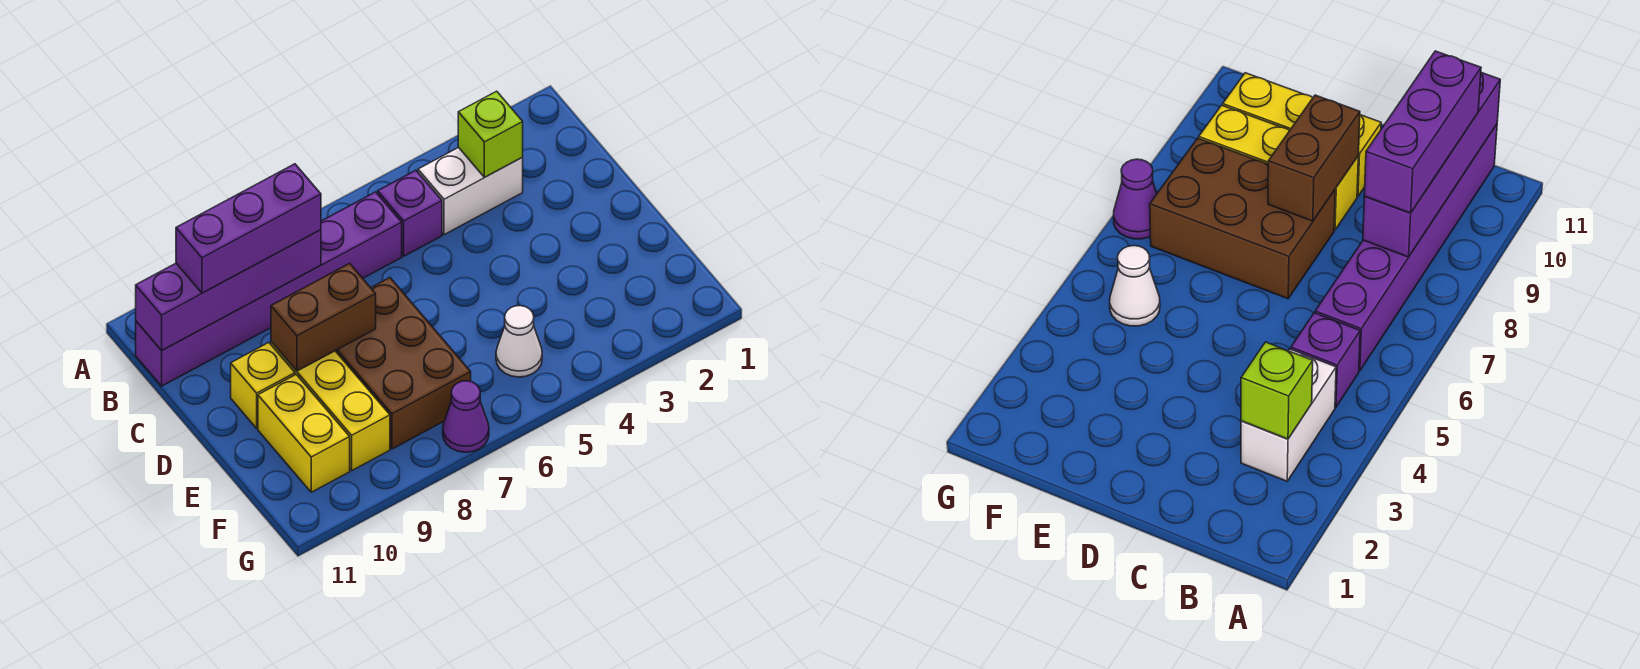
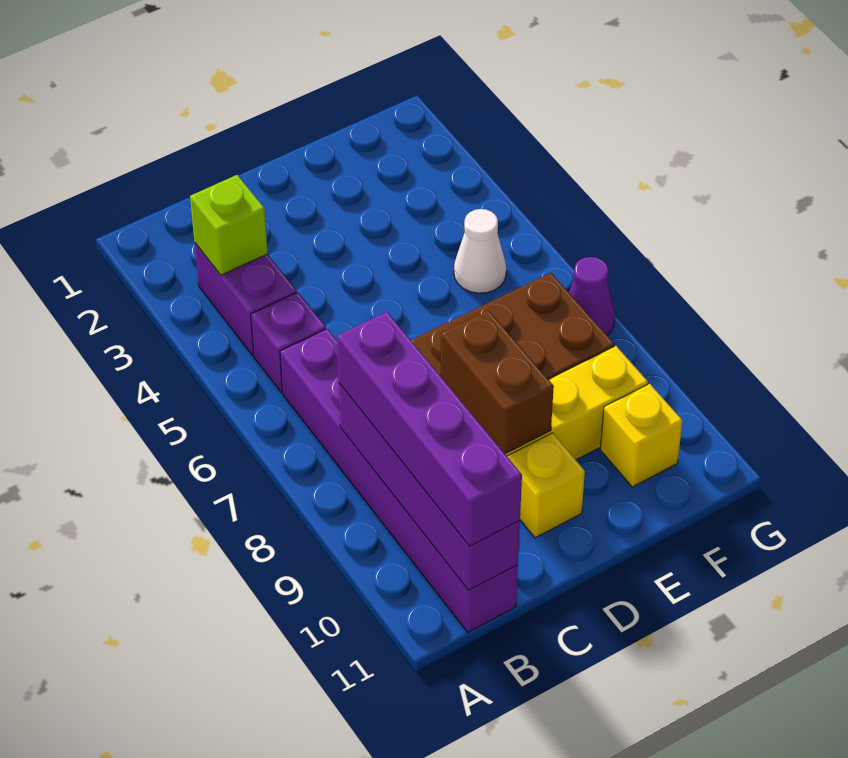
white brick B3:B4 level 1 -> purple brick B3:B4 level 1
purple brick B8:B10 level 3 -> purple brick B8:B11 level 3
yellow brick E10:F10 level 1 -> yellow brick F10 level 1

